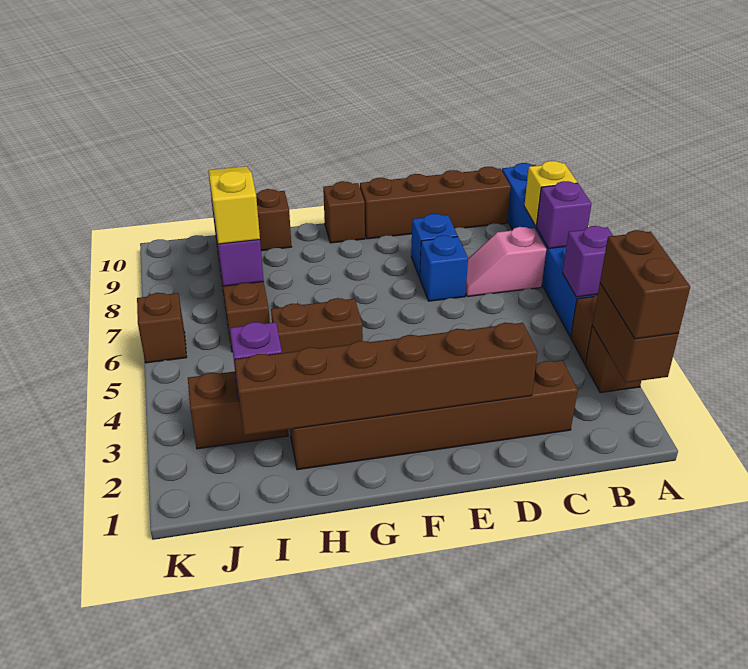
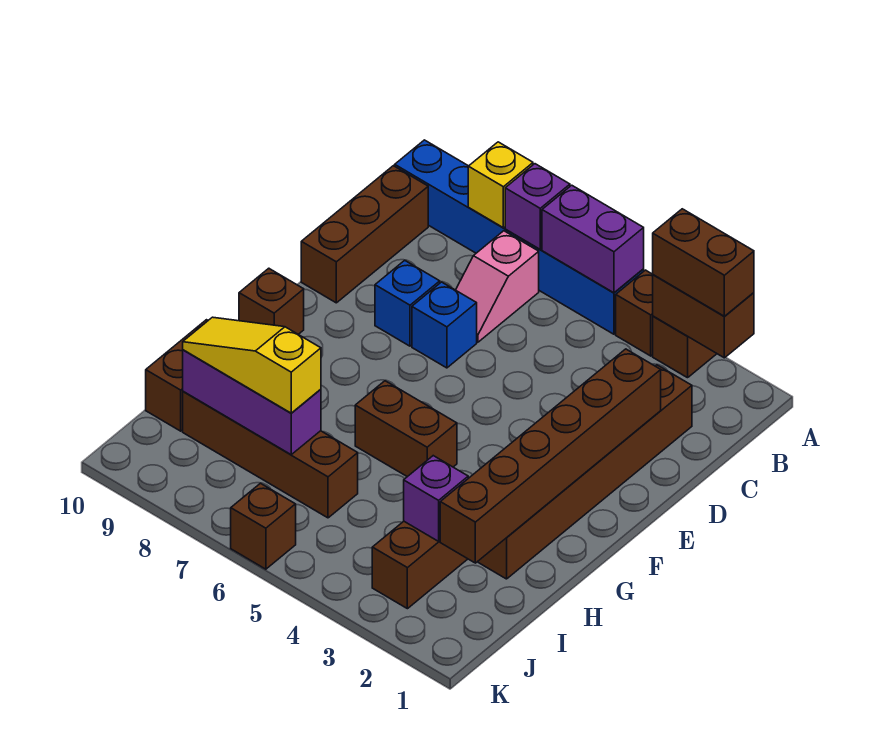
purple brick A5 level 2 -> purple brick A5:A6 level 2
brown brick B10:E10 level 1 -> brown brick B10:D10 level 1
brown brick G5:H5 level 1 -> brown brick G5:G6 level 1

